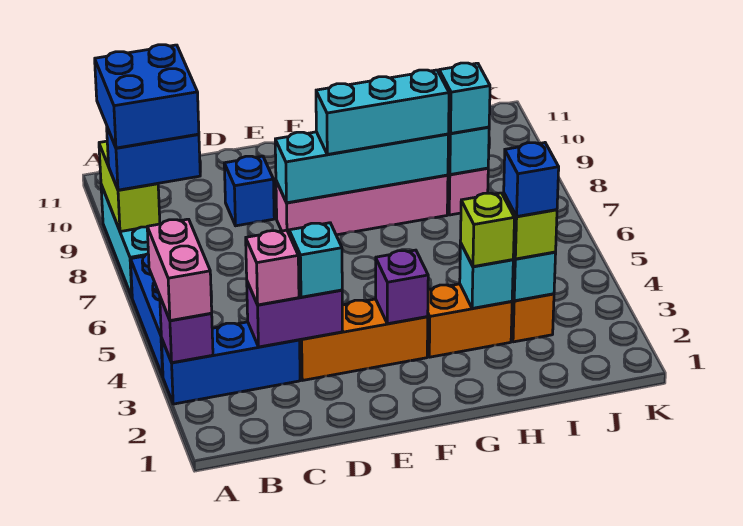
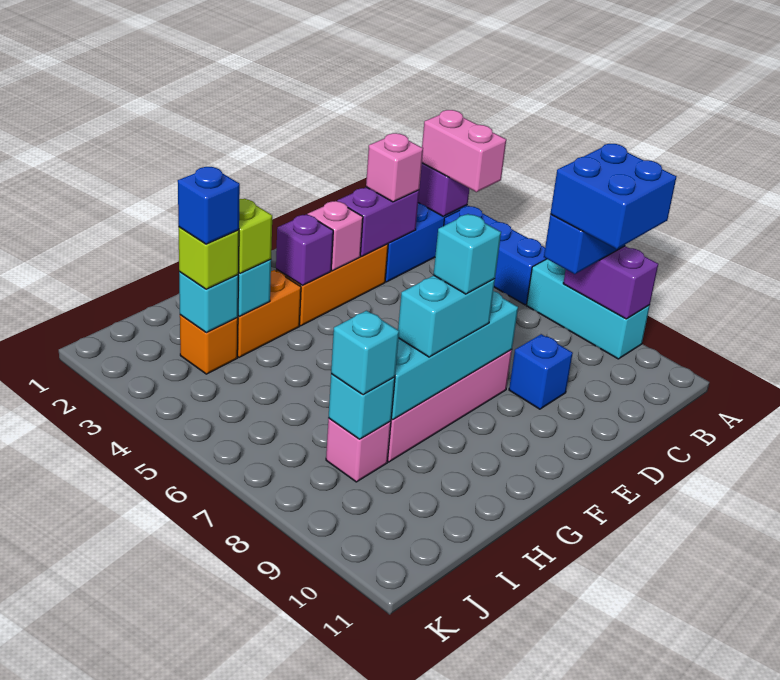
lime brick A8:A9 level 2 -> purple brick A8:A9 level 2
cyan brick D3 level 3 -> cyan brick F8 level 4
none -> pink brick E3 level 2
cyan brick F8:H8 level 3 -> cyan brick F8:G8 level 3

